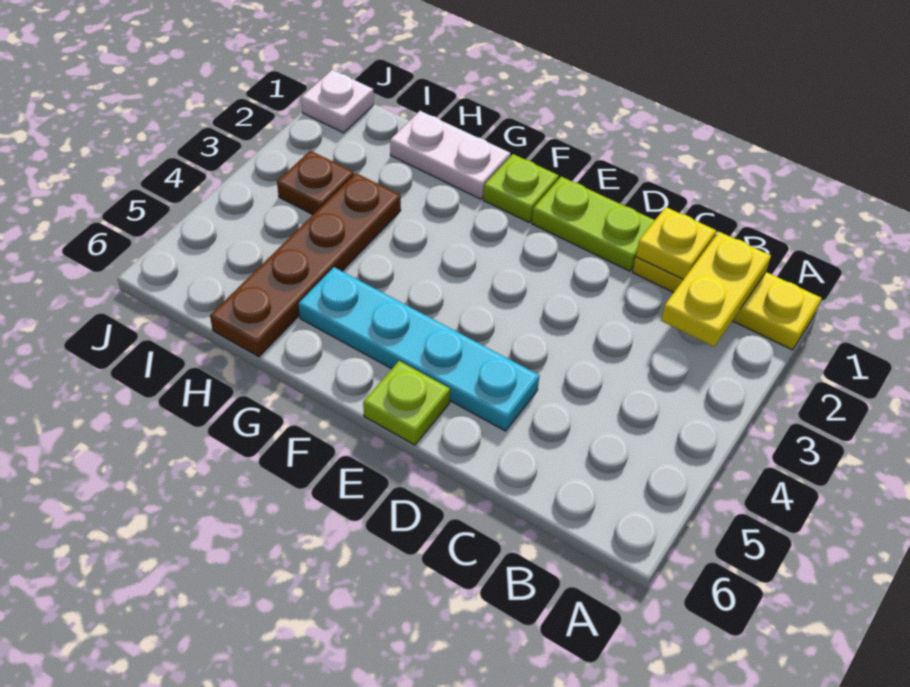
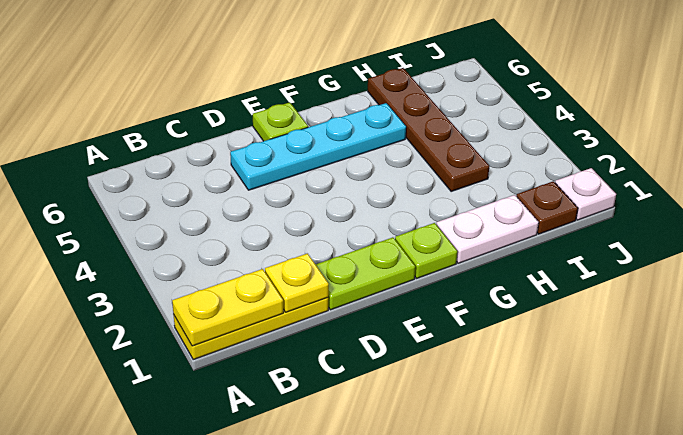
yellow plate B1:B2 level 2 -> yellow plate A1:B1 level 2
brown plate I3 level 1 -> brown plate I1 level 1

